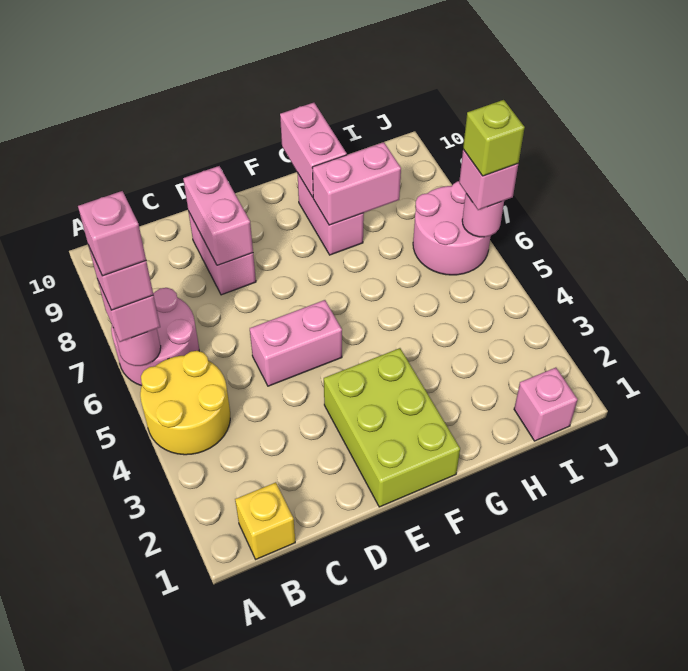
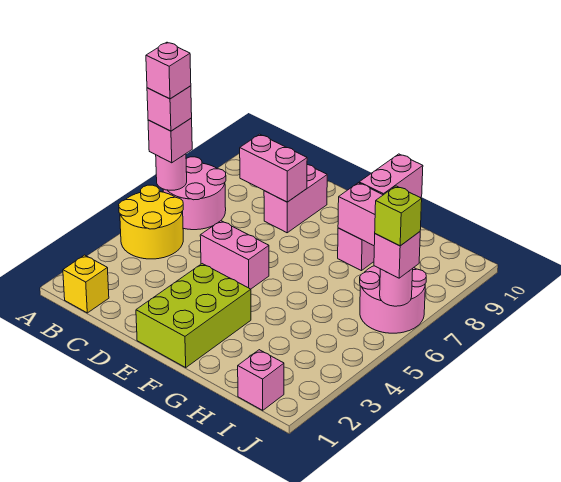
pink brick D8:D9 level 2 -> pink brick C8:D8 level 2

